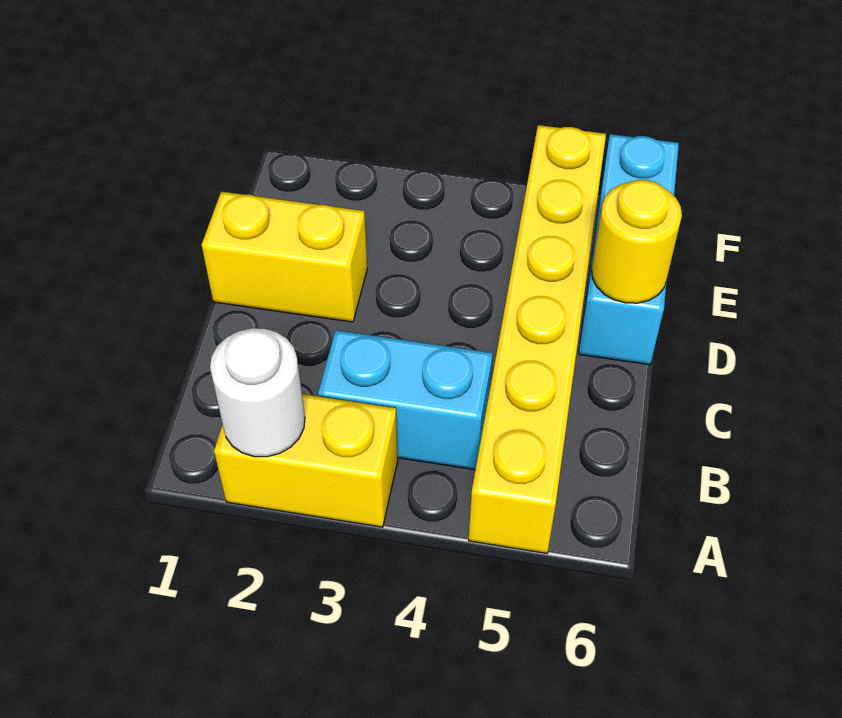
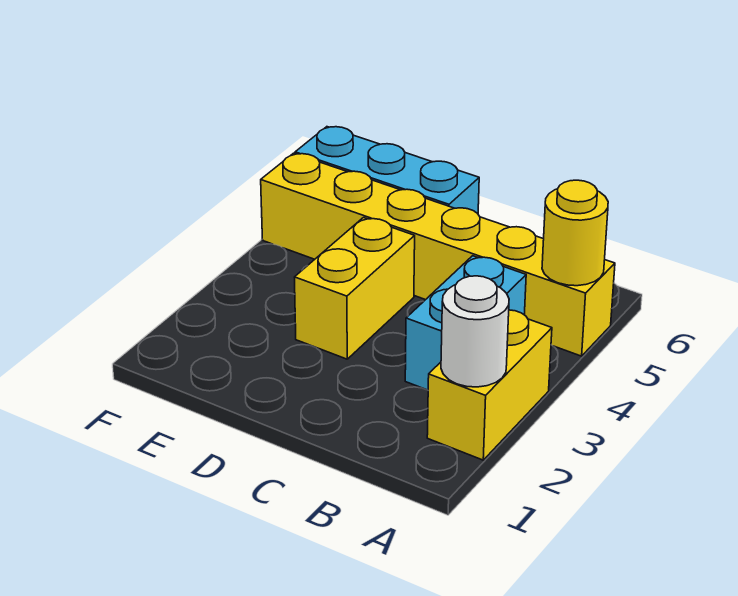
yellow brick D1:D2 level 1 -> yellow brick D3:D4 level 1
yellow round brick D6 level 2 -> yellow round brick A5 level 2

